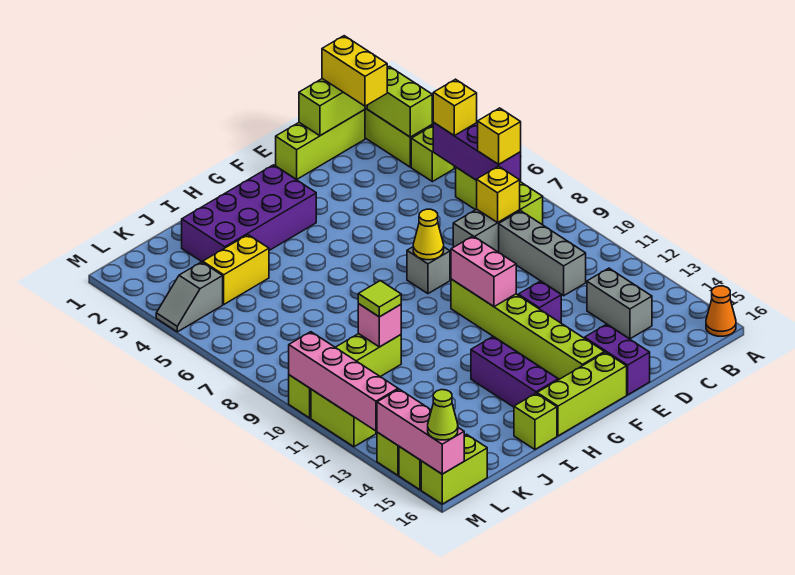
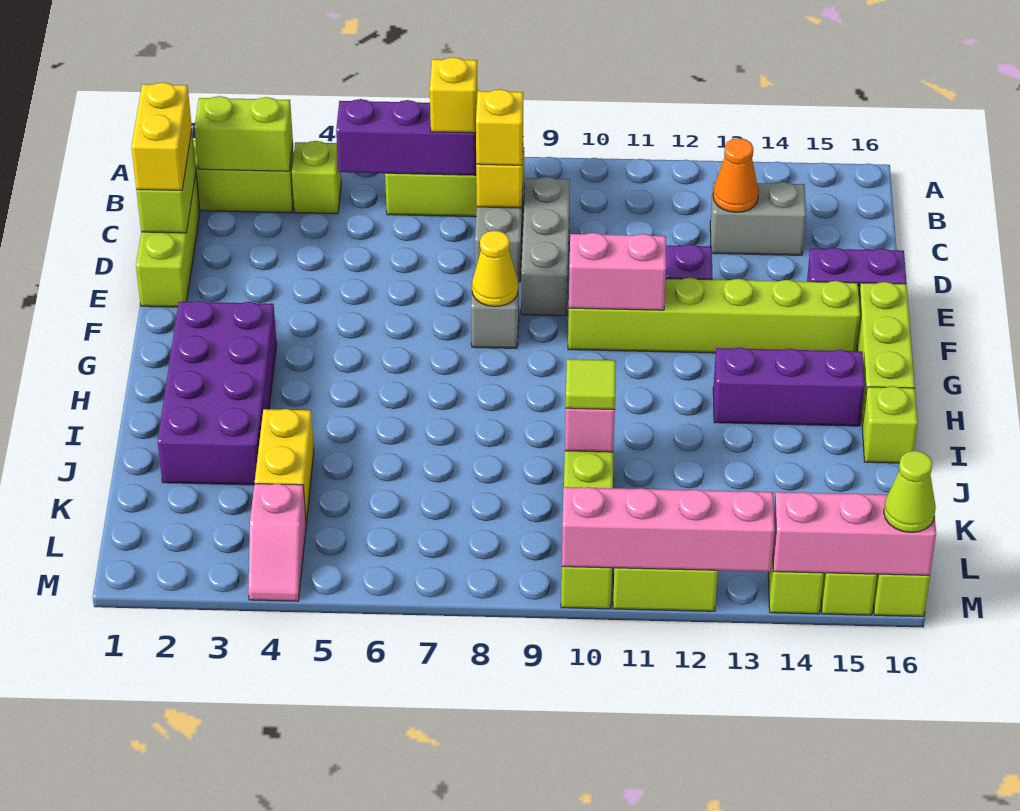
orange cone A16 level 1 -> orange cone C13 level 2
yellow brick B5 level 3 -> yellow brick C8 level 3
yellow brick C1:C2 level 3 -> yellow brick C1:D1 level 3
grey brick C9:C11 level 1 -> grey brick C9:E9 level 1
grey slope L4:M4 level 1 top L -> pink slope L4:M4 level 1 top L

